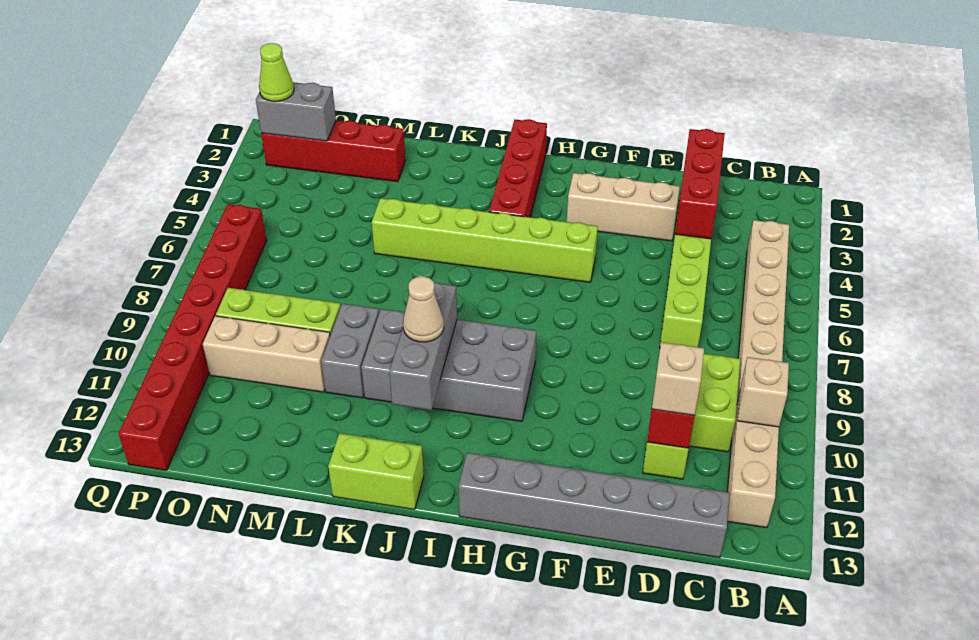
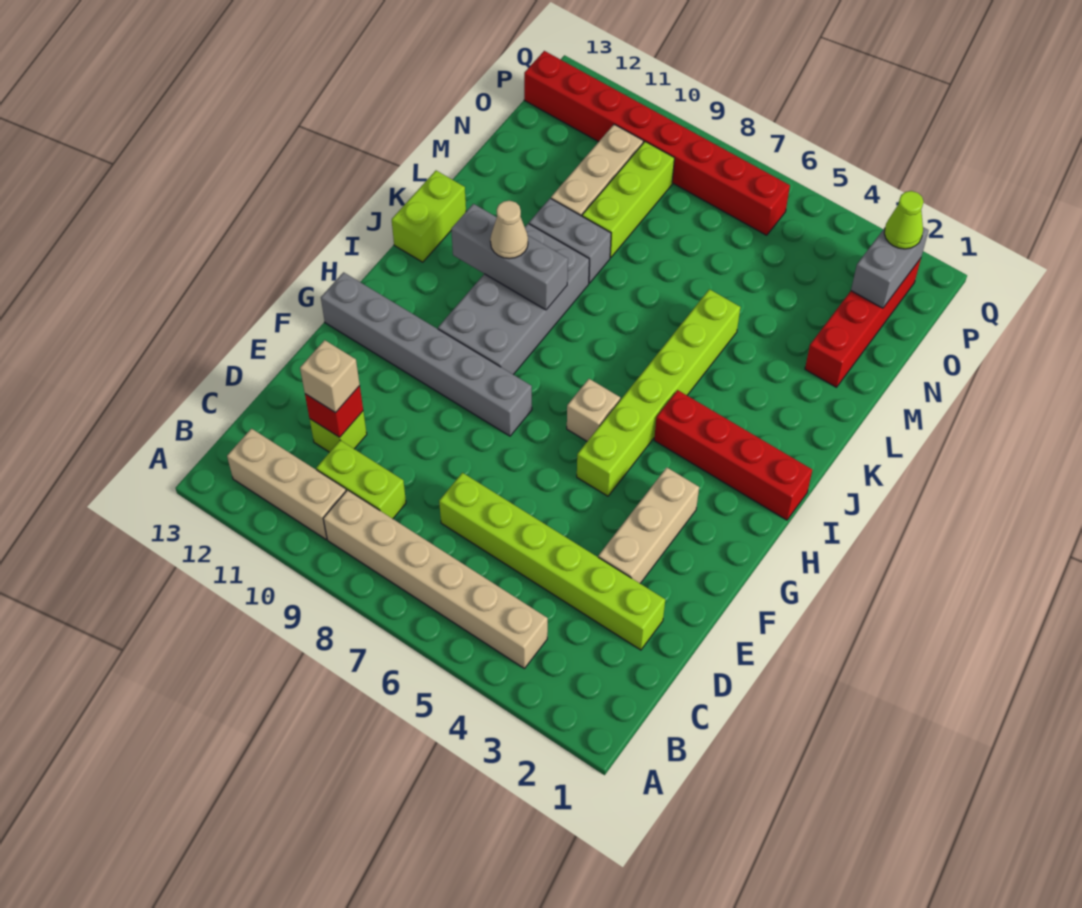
tan brick B10 level 2 -> tan brick H6 level 1
grey brick C13:H13 level 1 -> grey brick G8:G13 level 1
red brick D2:D4 level 2 -> none

